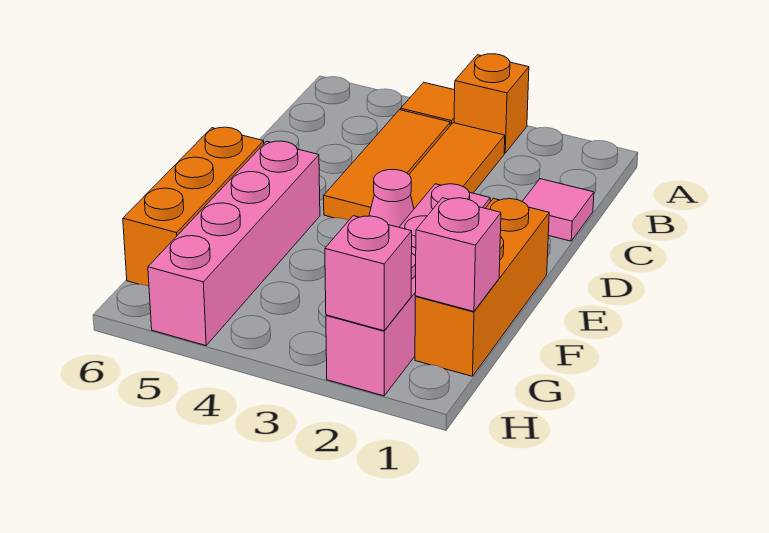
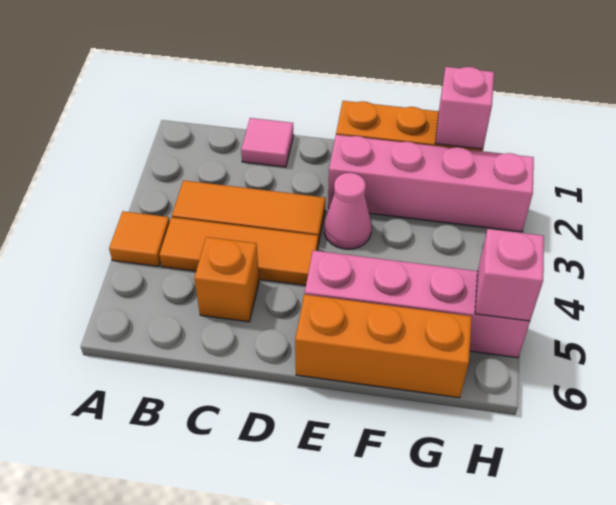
orange brick A3 level 1 -> orange brick C5 level 1
pink brick H2 level 2 -> pink brick H5 level 2

